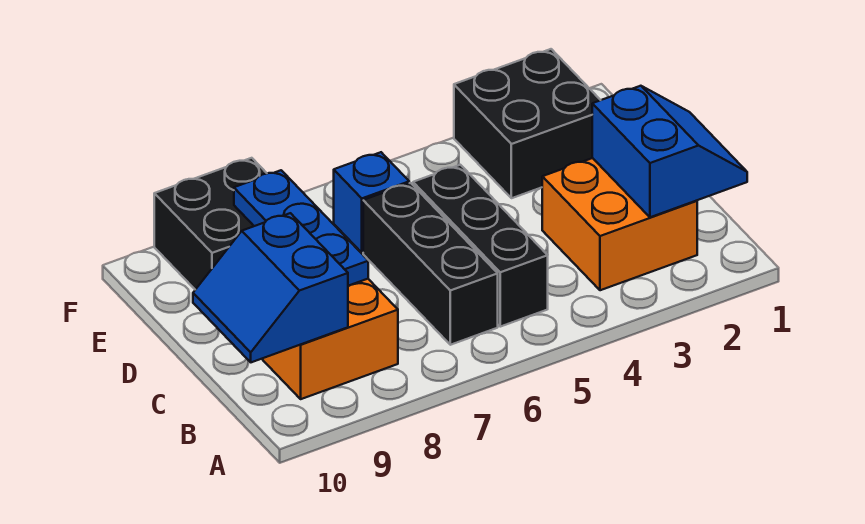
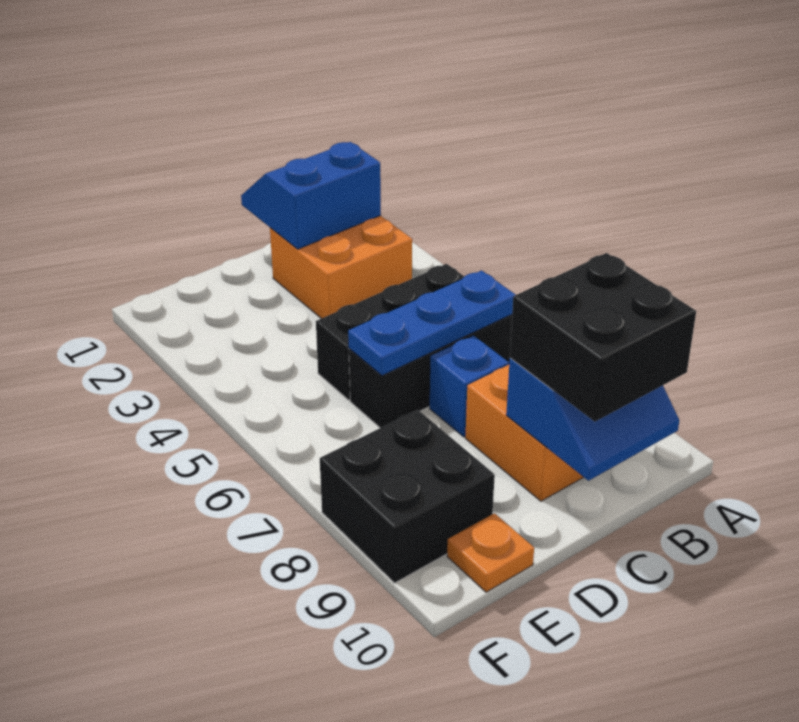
blue plate C8:E8 level 2 -> blue plate B6:D6 level 2
black brick E2:F3 level 1 -> black brick B9:C10 level 3
blue brick E6 level 1 -> blue brick C7 level 1
none -> orange plate E10 level 1

